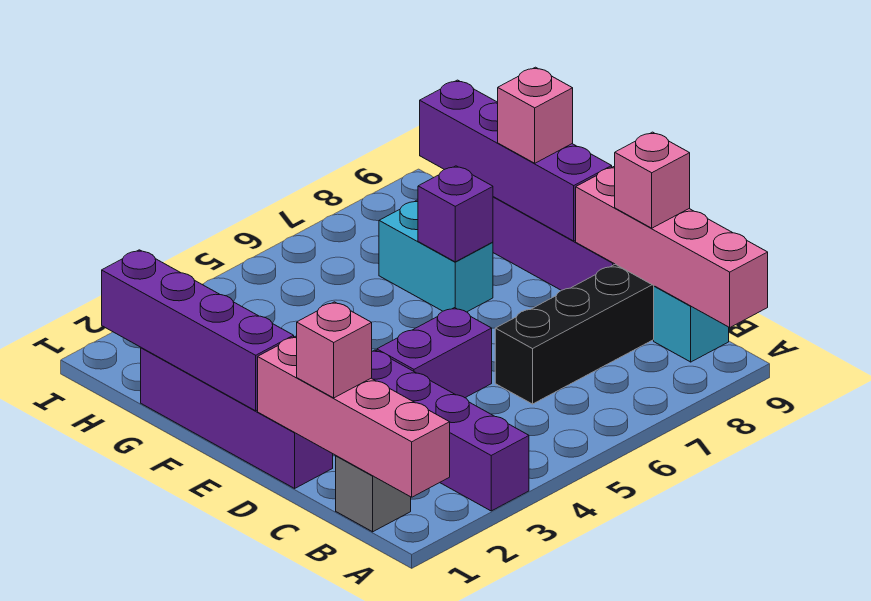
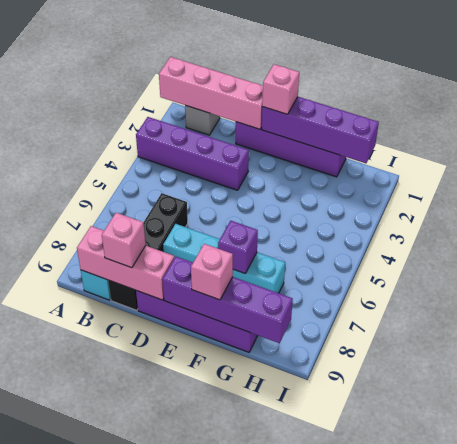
pink brick A9:D9 level 2 -> pink brick B9:D9 level 2
pink brick C1 level 3 -> pink brick E1 level 3
purple brick D4:D5 level 1 -> none
cyan brick F7:G7 level 1 -> cyan brick D7:G7 level 1

